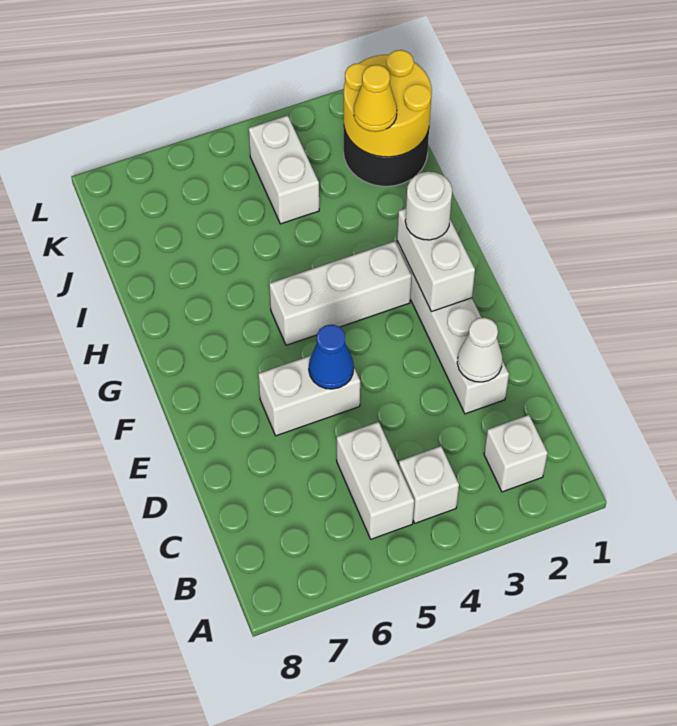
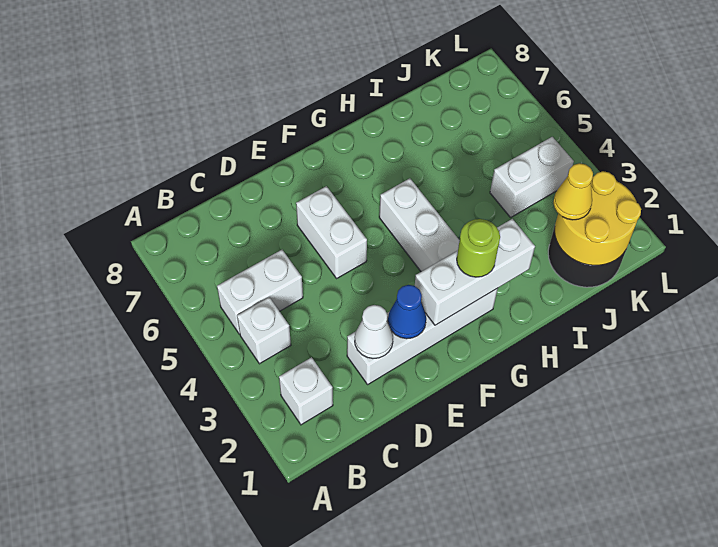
blue cone E5 level 2 -> blue cone E2 level 2
white brick F2:G2 level 2 -> white brick F2:H2 level 2
white round brick G2 level 3 -> lime round brick G2 level 3

